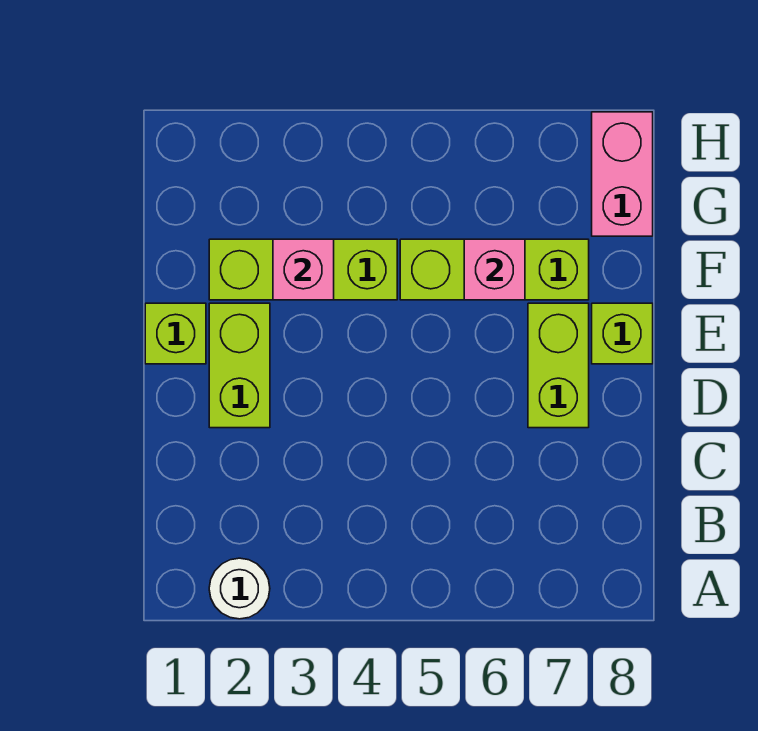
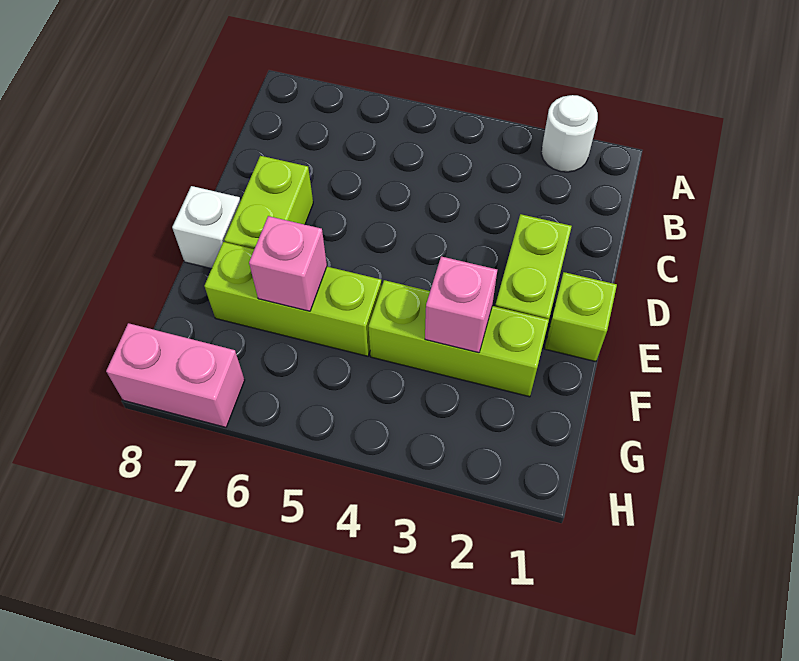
lime brick E8 level 1 -> white brick E8 level 1
pink brick G8:H8 level 1 -> pink brick H7:H8 level 1

